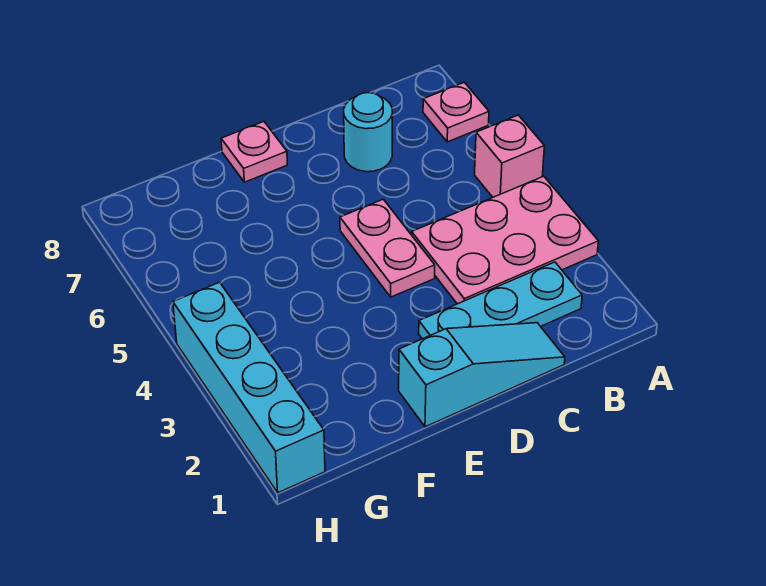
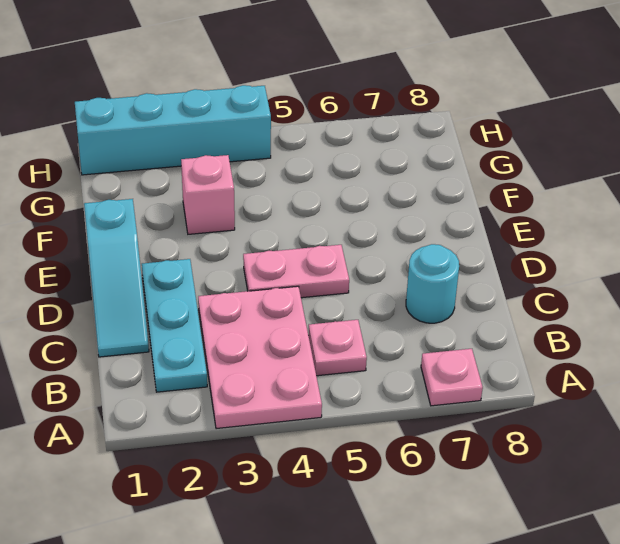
pink brick A5 level 1 -> pink brick F3 level 1
pink plate E8 level 1 -> pink plate B5 level 1

